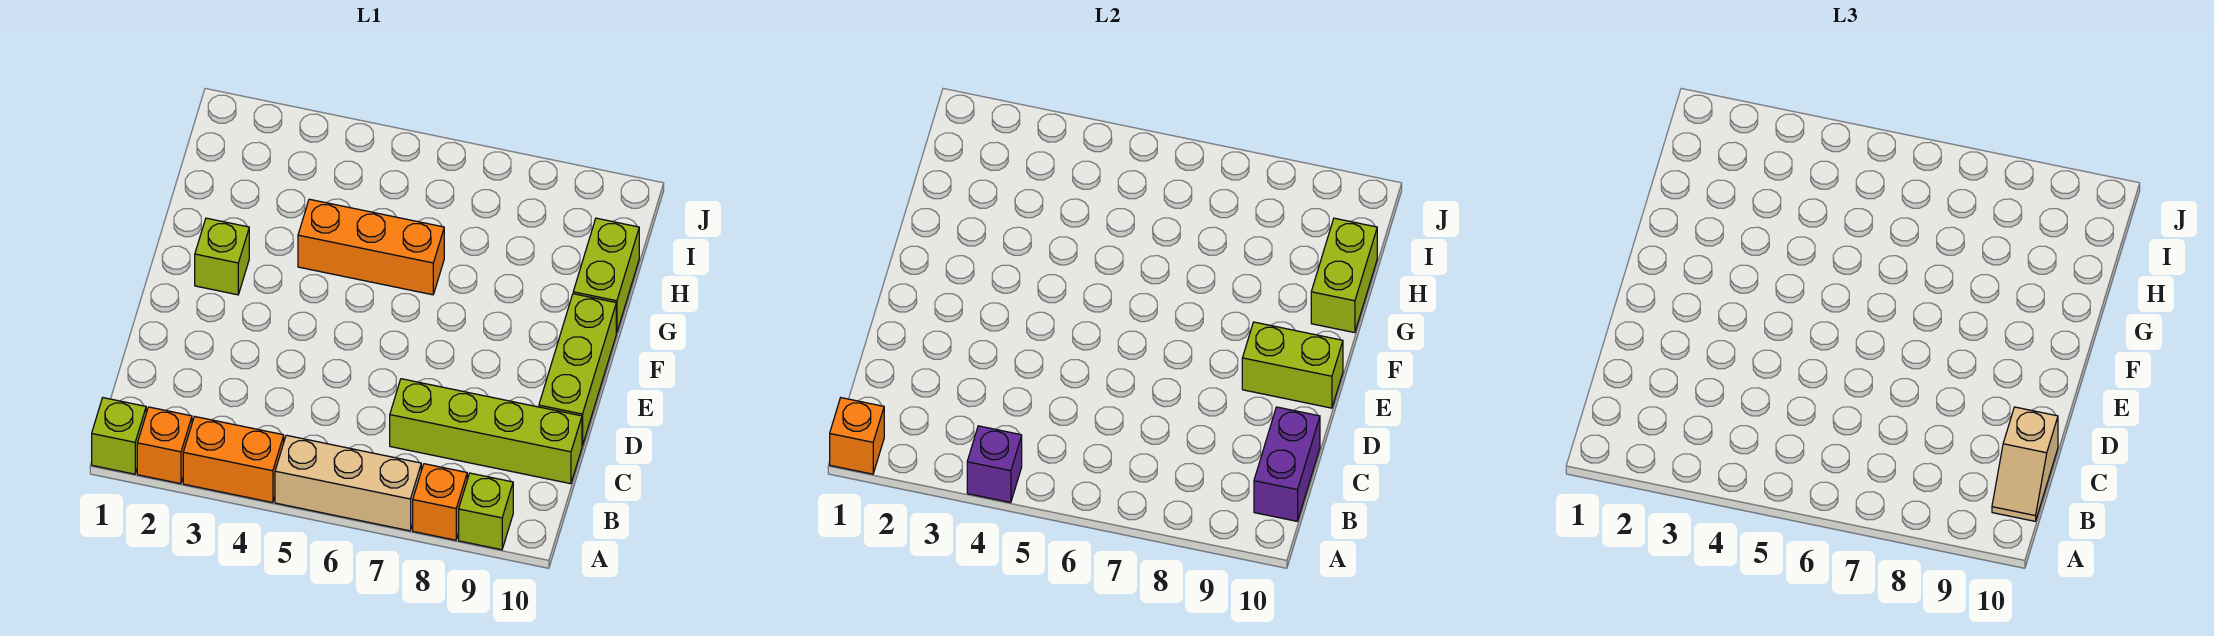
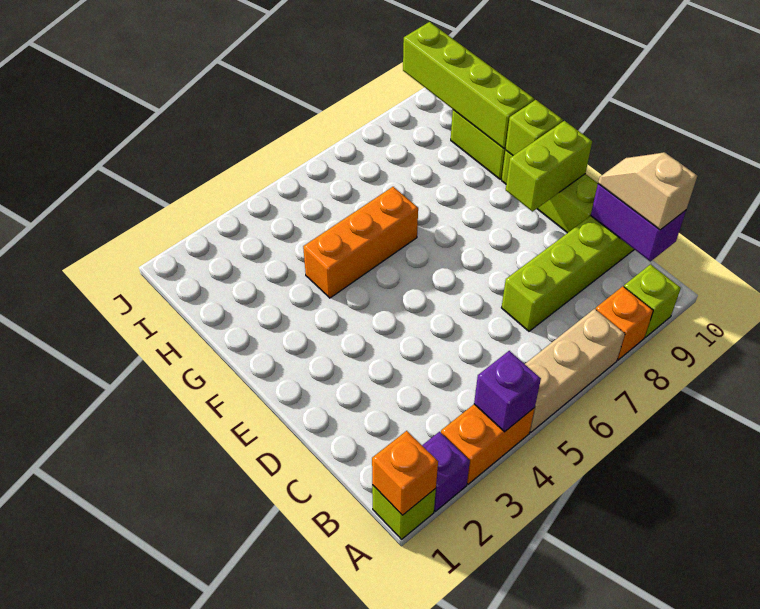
orange brick A2 level 1 -> purple brick A2 level 1
tan slope B10:C10 level 3 top C -> tan slope B10:C10 level 3 top B
lime brick F2 level 1 -> lime brick F10 level 2
lime brick G10:H10 level 2 -> lime brick G10:J10 level 2

